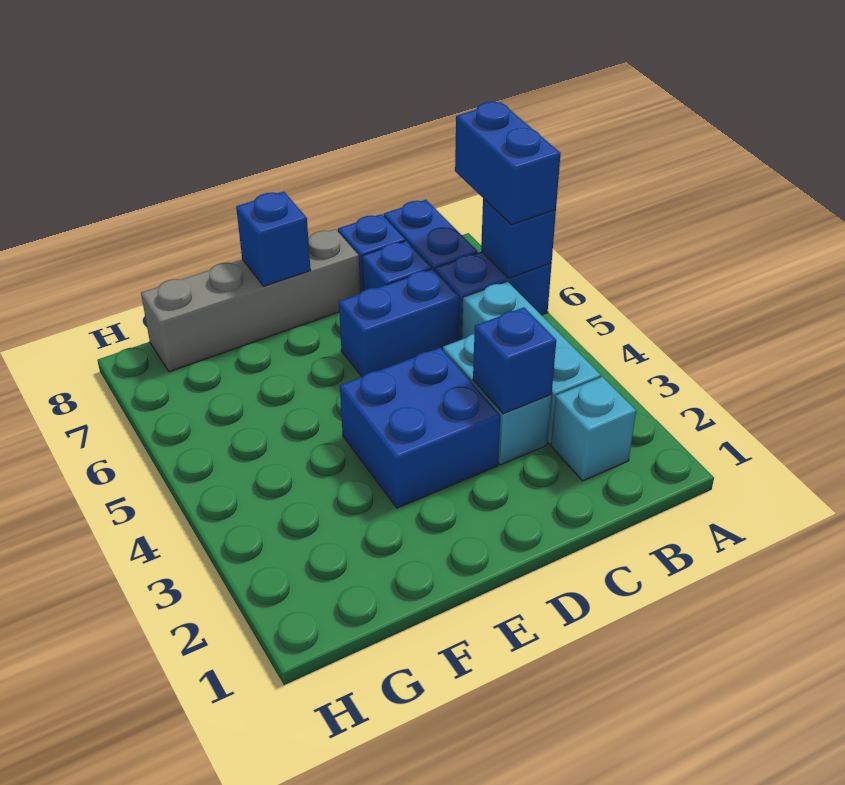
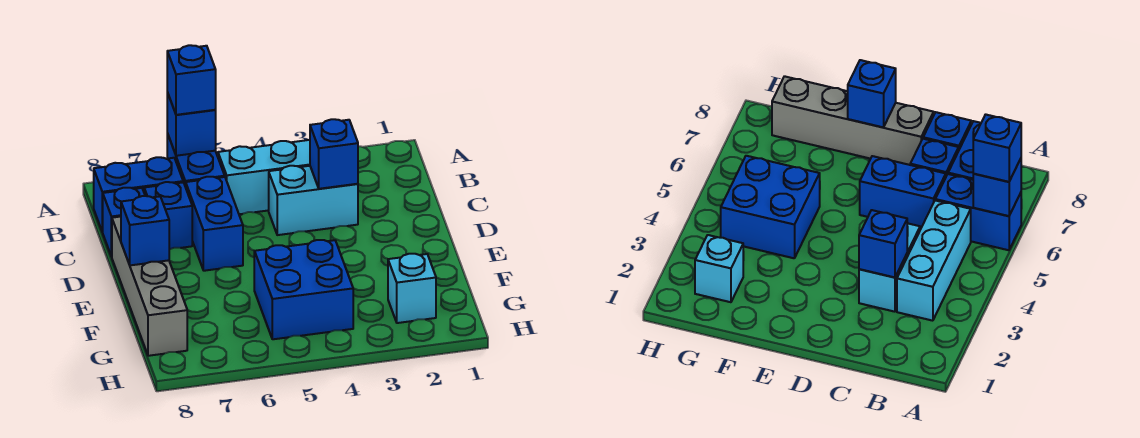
blue brick A6:A7 level 3 -> blue brick A6 level 3
cyan brick B2 level 1 -> cyan brick G2 level 1
blue brick D3:E4 level 1 -> blue brick F4:G5 level 1

